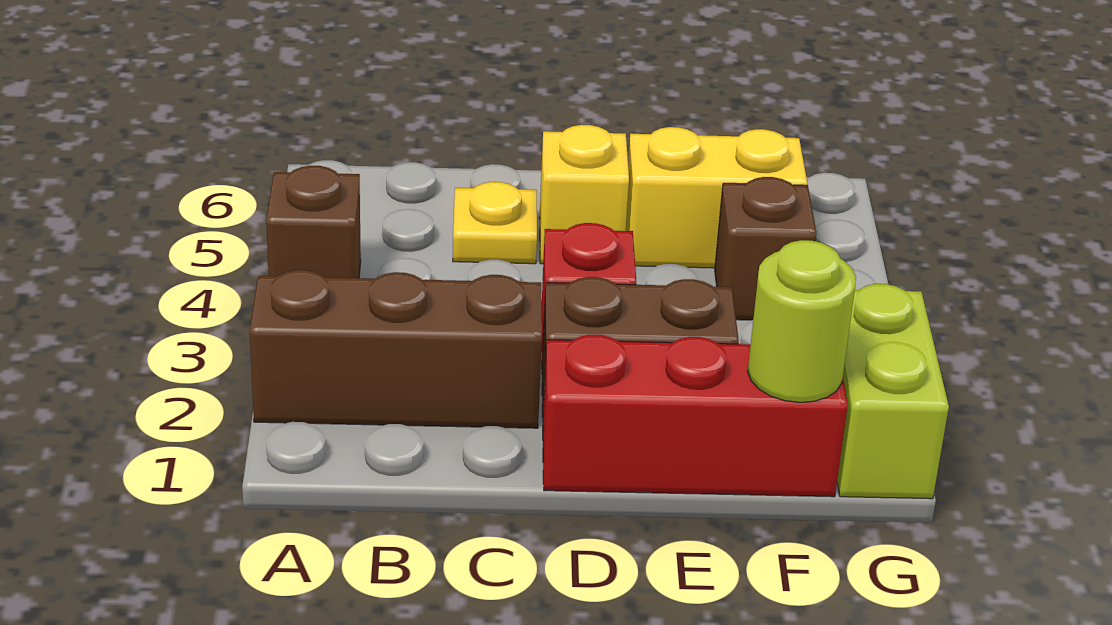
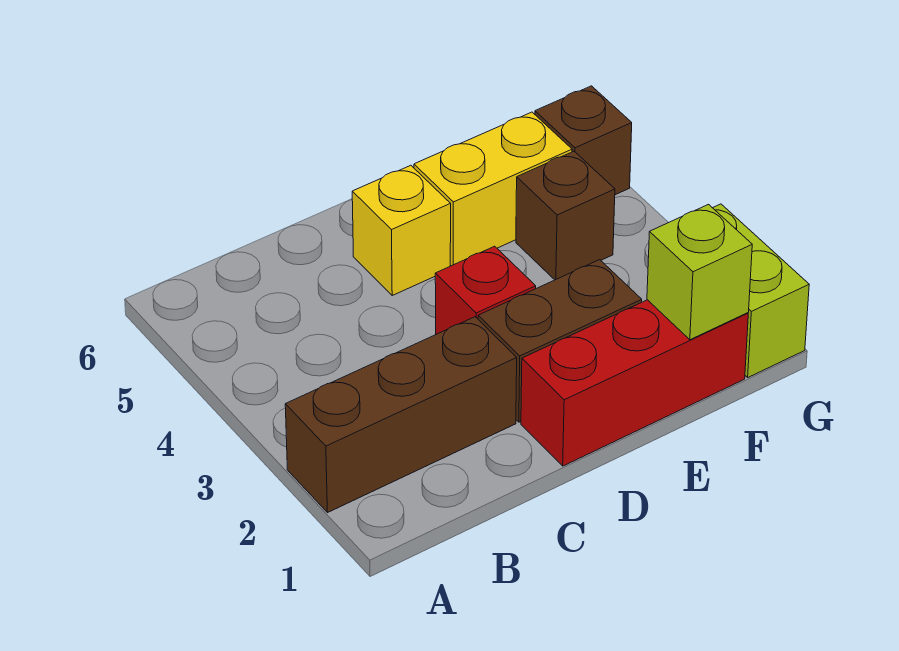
brown brick A4 level 1 -> brown brick G5 level 1
yellow plate C5 level 1 -> none
lime round brick F1 level 2 -> lime brick F1 level 2

